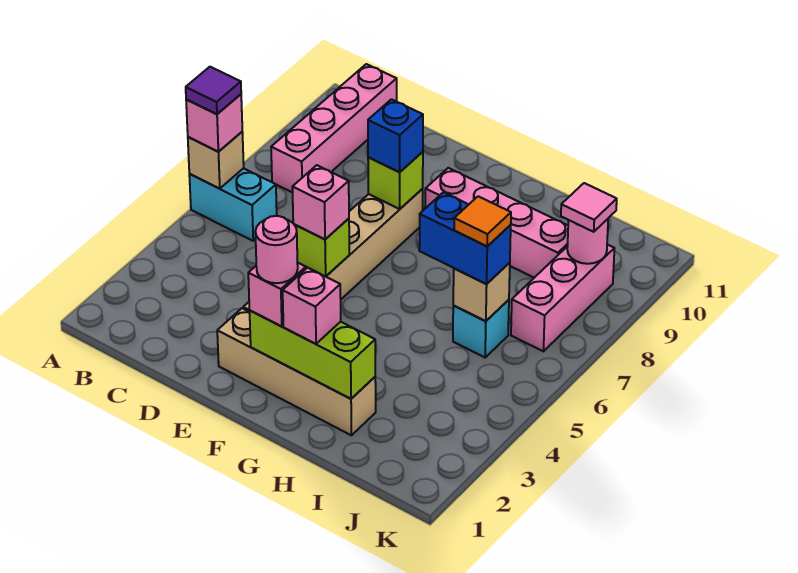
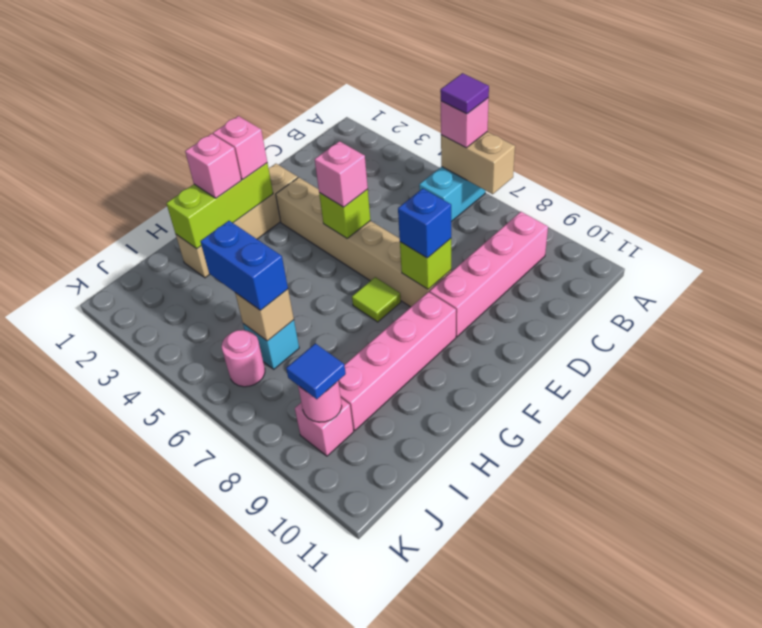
tan brick A6 level 2 -> tan brick A6:A7 level 2
pink brick B8:B11 level 1 -> pink brick B9:E9 level 1
pink round brick F2 level 4 -> pink round brick J6 level 1
none -> lime tile F7 level 1
blue brick H6:I6 level 3 -> blue brick I5:I6 level 3
orange tile I6 level 4 -> none
pink brick J7:J9 level 1 -> pink brick J9 level 1
pink tile J9 level 3 -> blue tile J9 level 3

